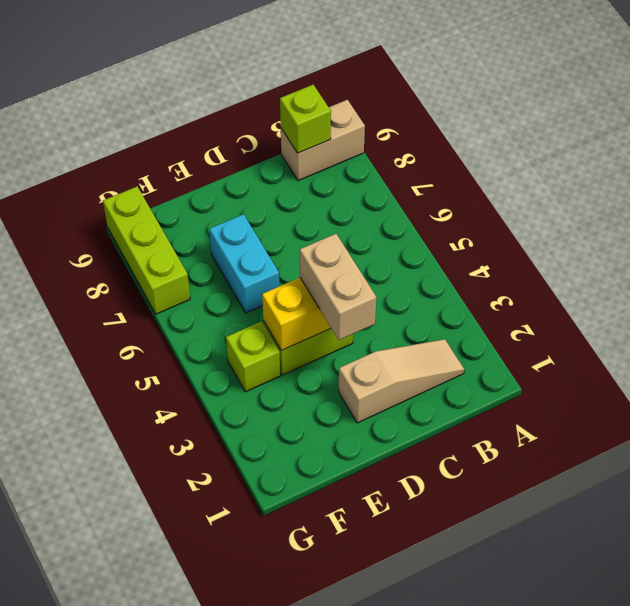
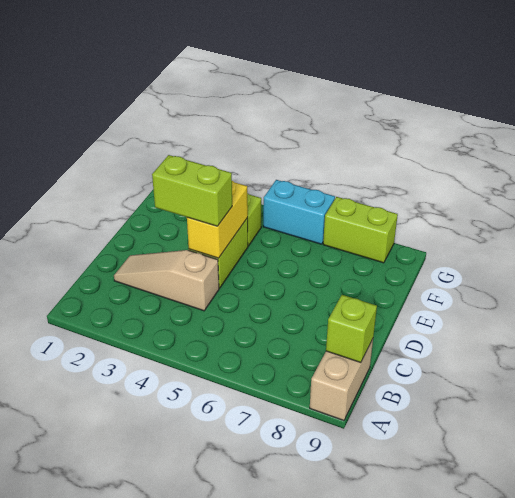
tan slope B2:D2 level 1 top D -> tan slope C2:C4 level 1 top 4
tan brick D3:D4 level 3 -> lime brick D3:D4 level 3
cyan brick E6:E7 level 1 -> cyan brick G5:G6 level 1
lime brick G7:G9 level 1 -> lime brick G7:G8 level 1

